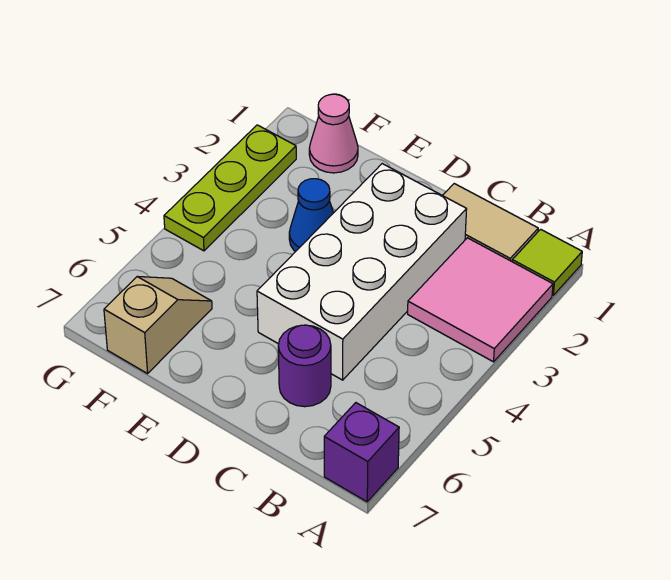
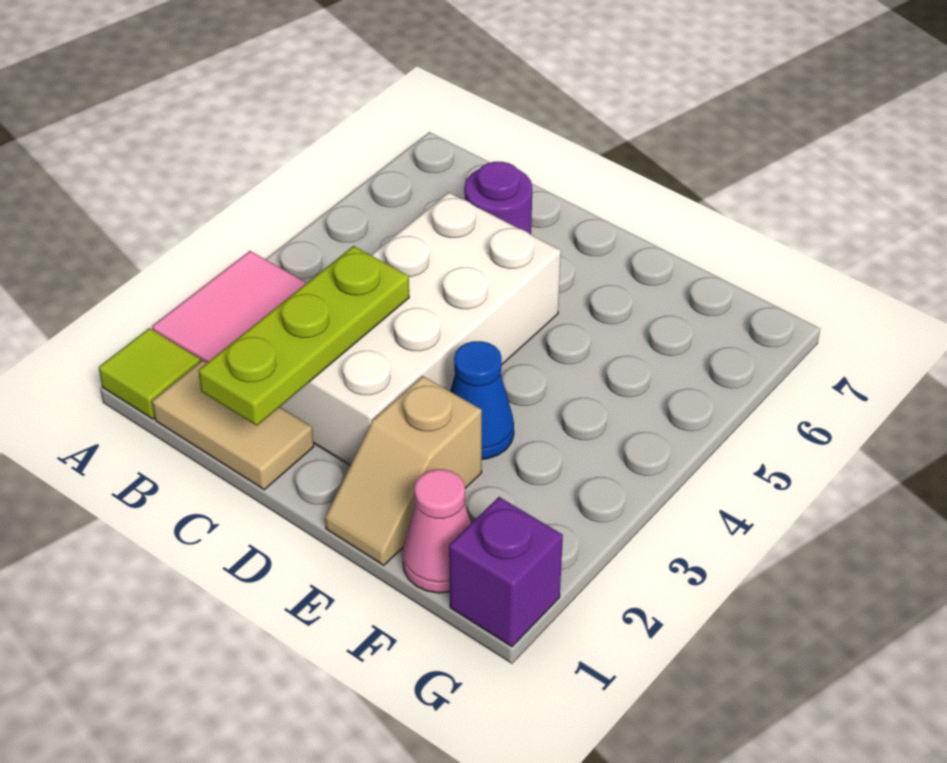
purple brick A7 level 1 -> purple brick G1 level 1
tan slope F6:F7 level 1 top 7 -> tan slope E1:E2 level 1 top 2
lime plate G2:G4 level 1 -> lime plate C1:C3 level 2

